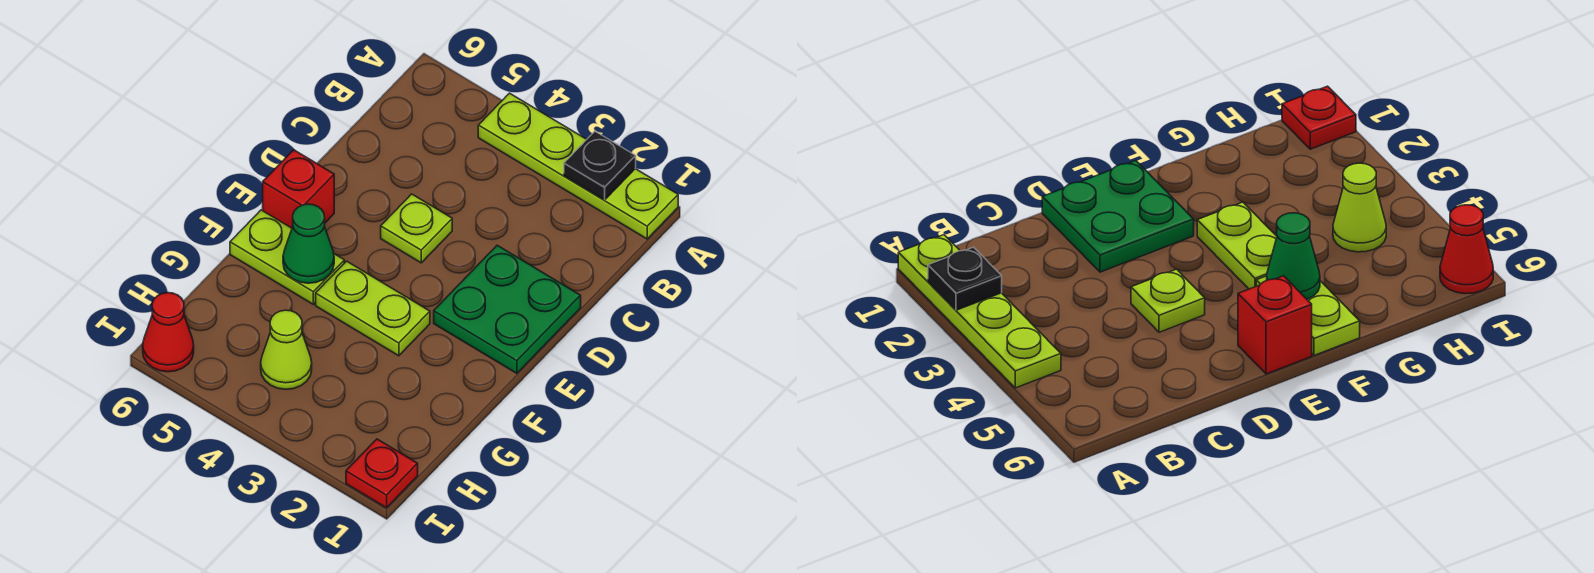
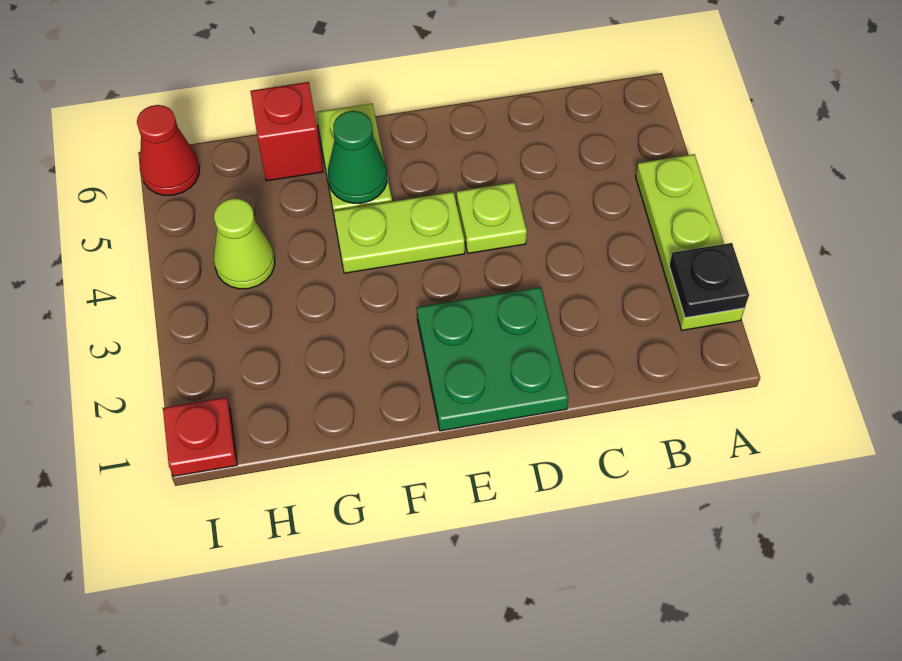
lime plate A1:A4 level 1 -> lime plate A2:A4 level 1
red brick E6 level 1 -> red brick G6 level 1
lime plate F3:F4 level 1 -> lime plate E4:F4 level 1

